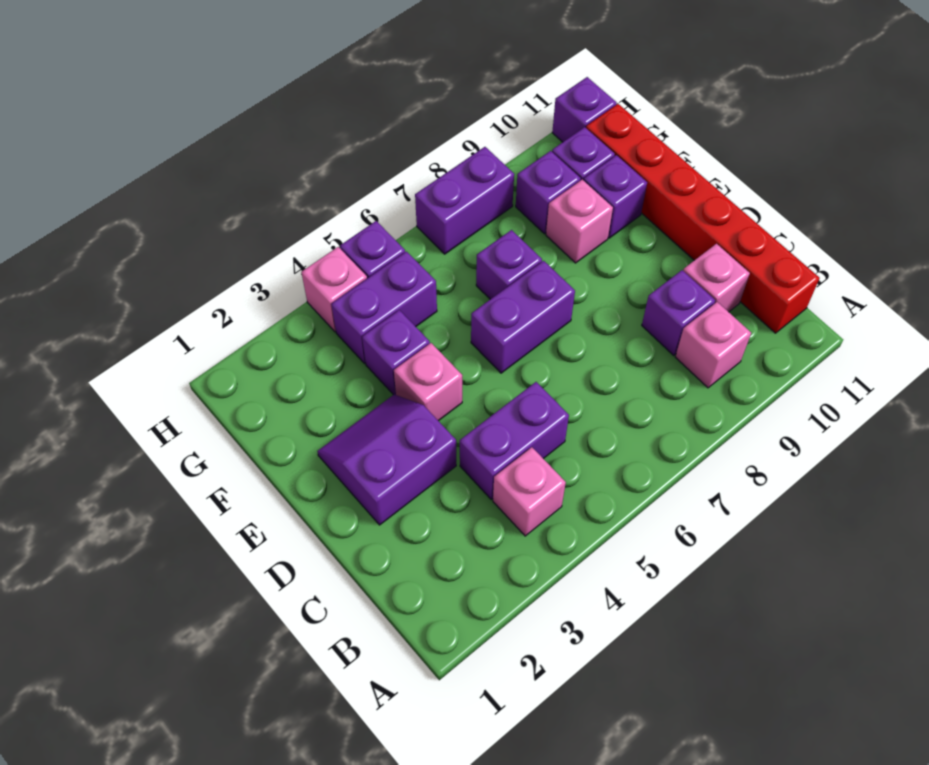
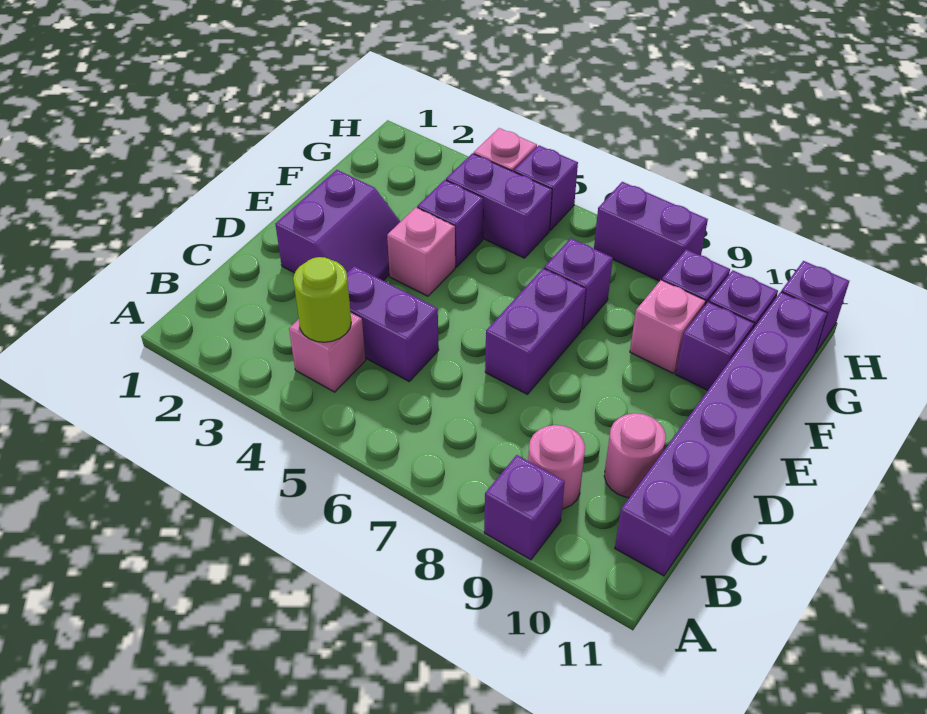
none -> lime round brick B4 level 2
pink brick B9 level 1 -> pink round brick B9 level 1
red brick B11:G11 level 1 -> purple brick B11:G11 level 1
purple brick C9 level 1 -> purple brick A9 level 1
pink brick C10 level 1 -> pink round brick C10 level 1
purple slope D2:E3 level 1 top D -> purple slope D2:E3 level 1 top 2
purple brick E6:E7 level 1 -> purple brick D7:E7 level 1

